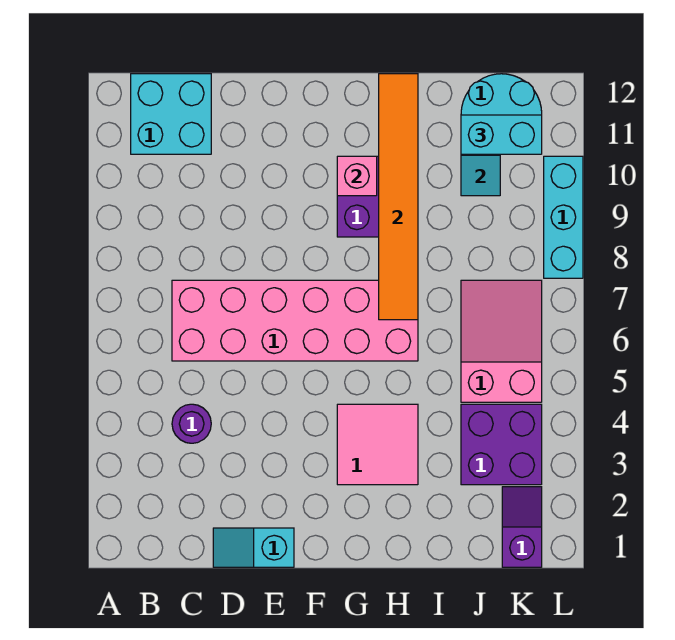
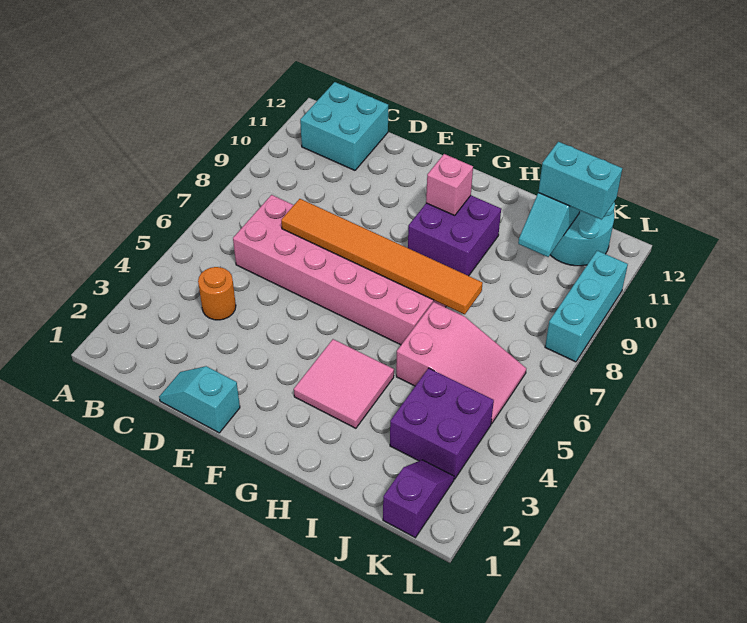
purple round brick C4 level 1 -> orange round brick C4 level 1
orange tile H7:H12 level 2 -> orange tile D7:I7 level 2
pink slope J5:K7 level 1 top 5 -> pink slope I5:K6 level 1 top I

